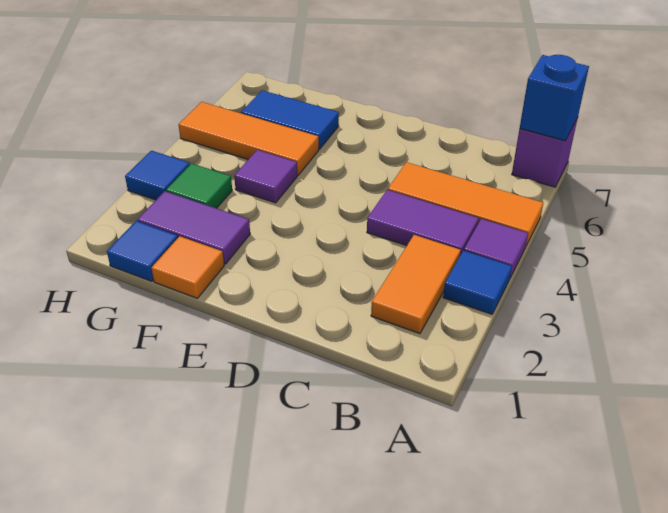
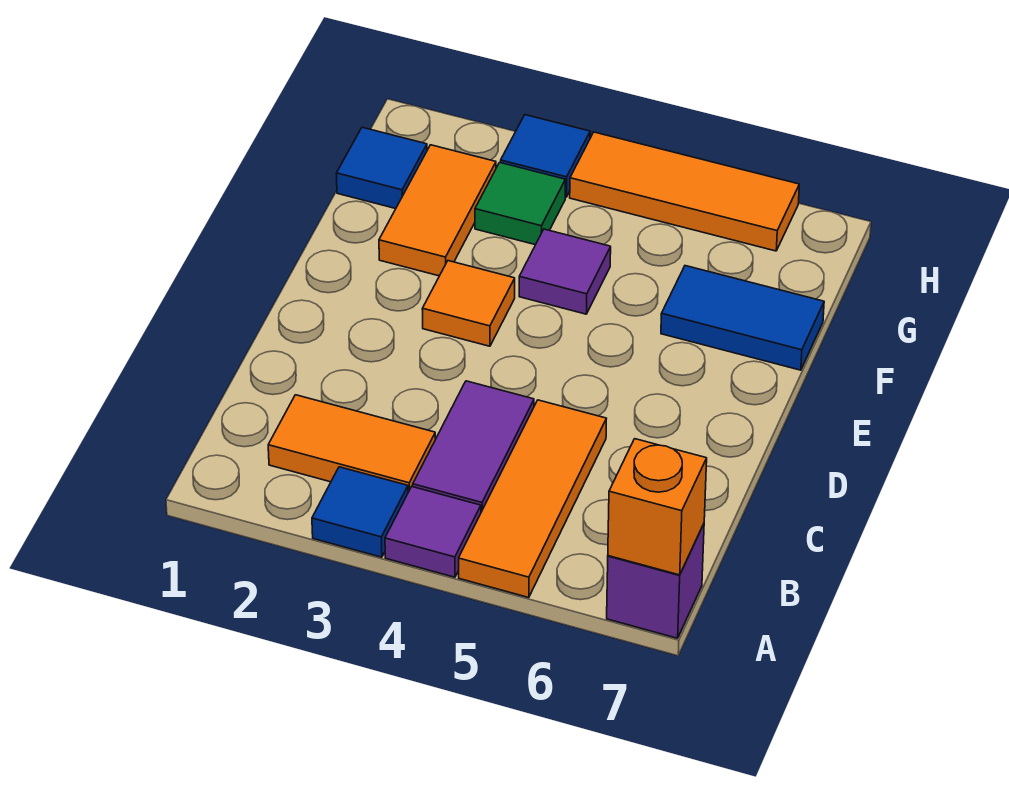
blue brick A7 level 2 -> orange brick A7 level 2
orange tile F1 level 1 -> orange tile E3 level 1
purple tile F2:G2 level 1 -> orange tile F2:G2 level 1
orange tile F5:H5 level 1 -> orange tile H4:H6 level 1
blue tile F6:G6 level 1 -> blue tile F6:F7 level 1

